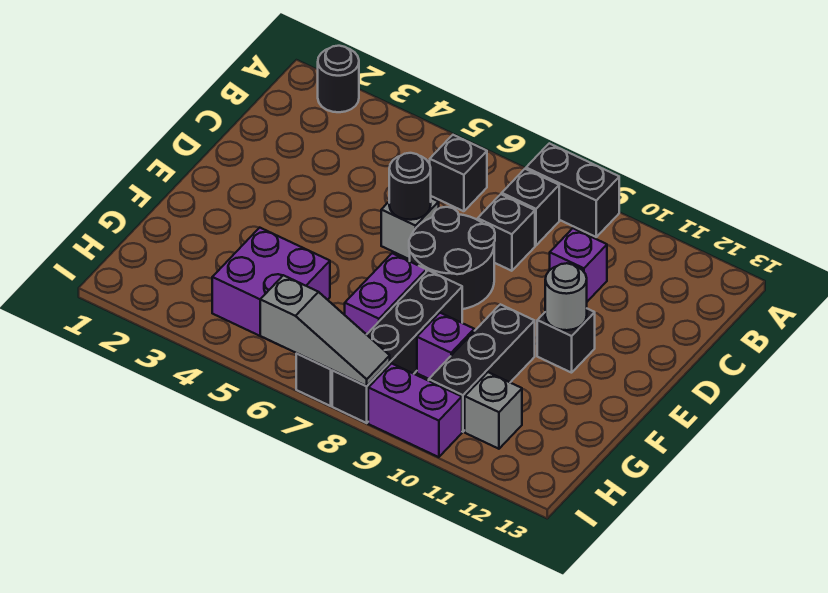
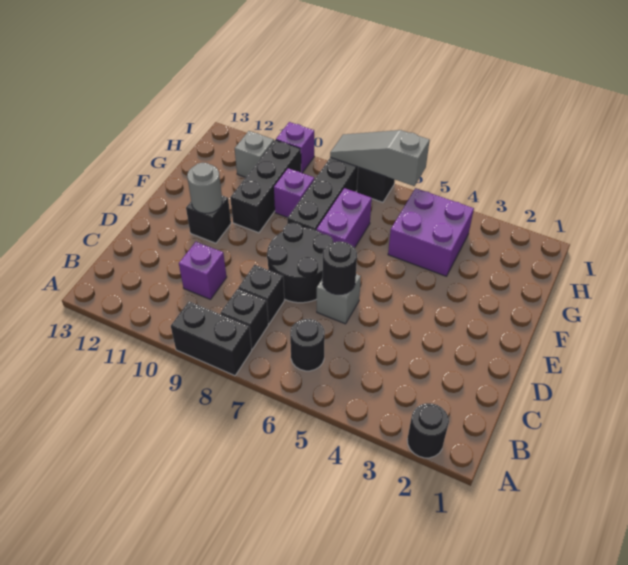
black brick B6 level 1 -> black round brick B6 level 1
purple brick I9:I10 level 1 -> purple brick I10 level 1

